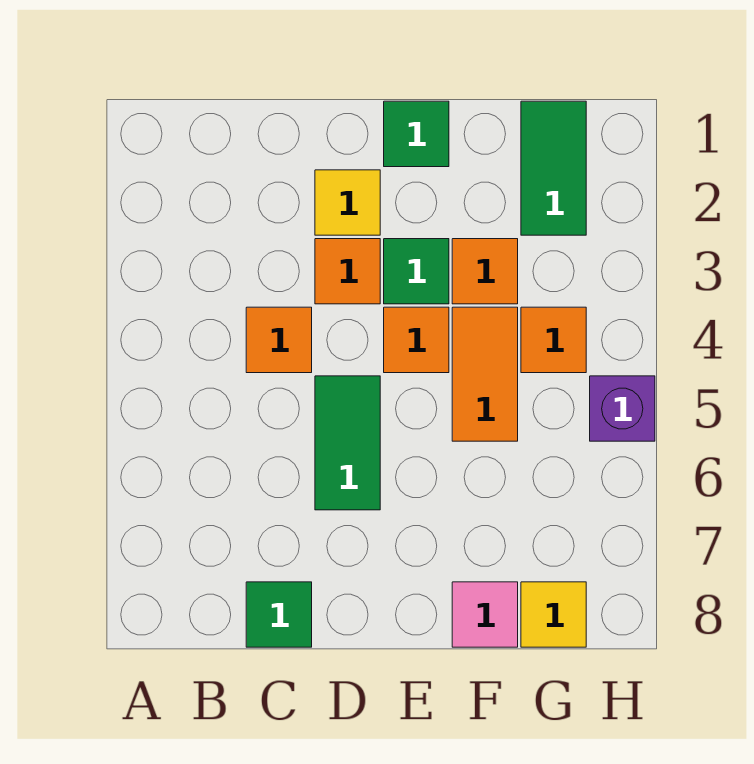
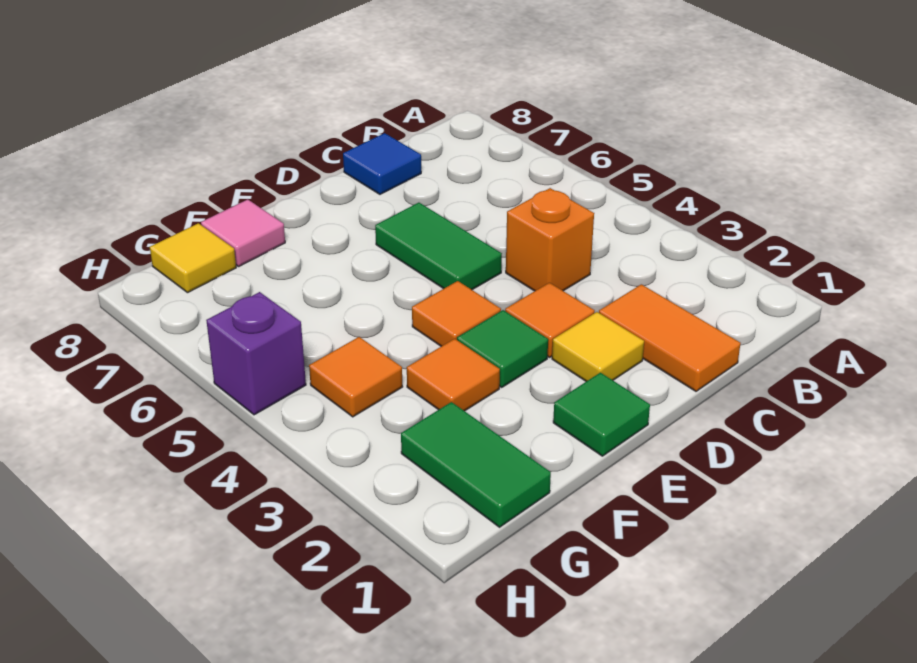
orange tile C4 level 1 -> orange brick C4 level 1
green tile C8 level 1 -> blue tile C8 level 1
orange tile F4:F5 level 1 -> orange tile C1:C2 level 1

